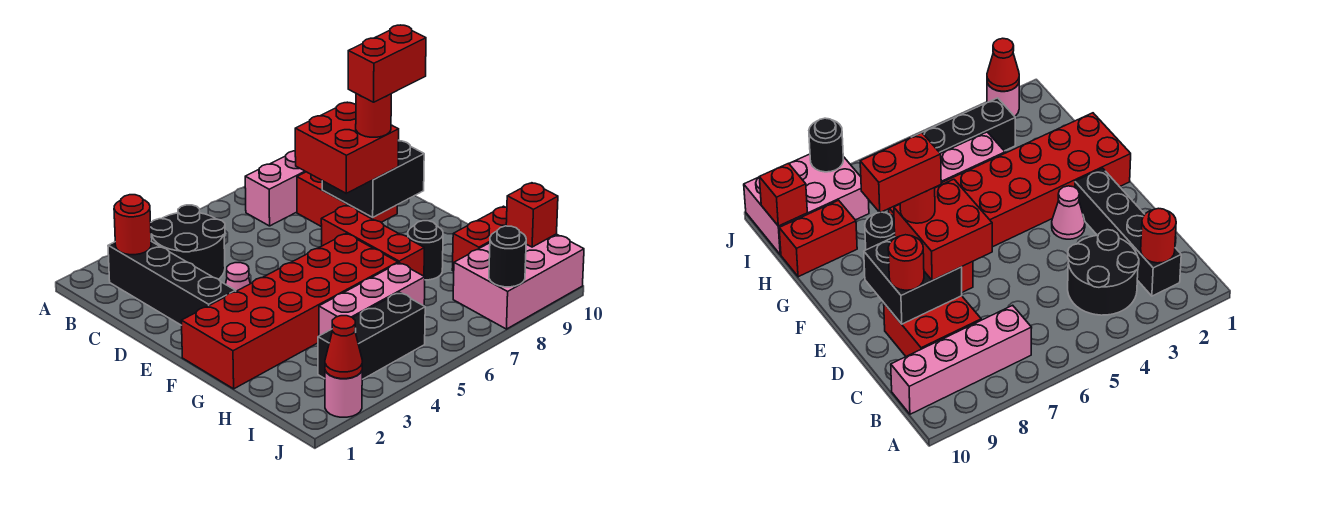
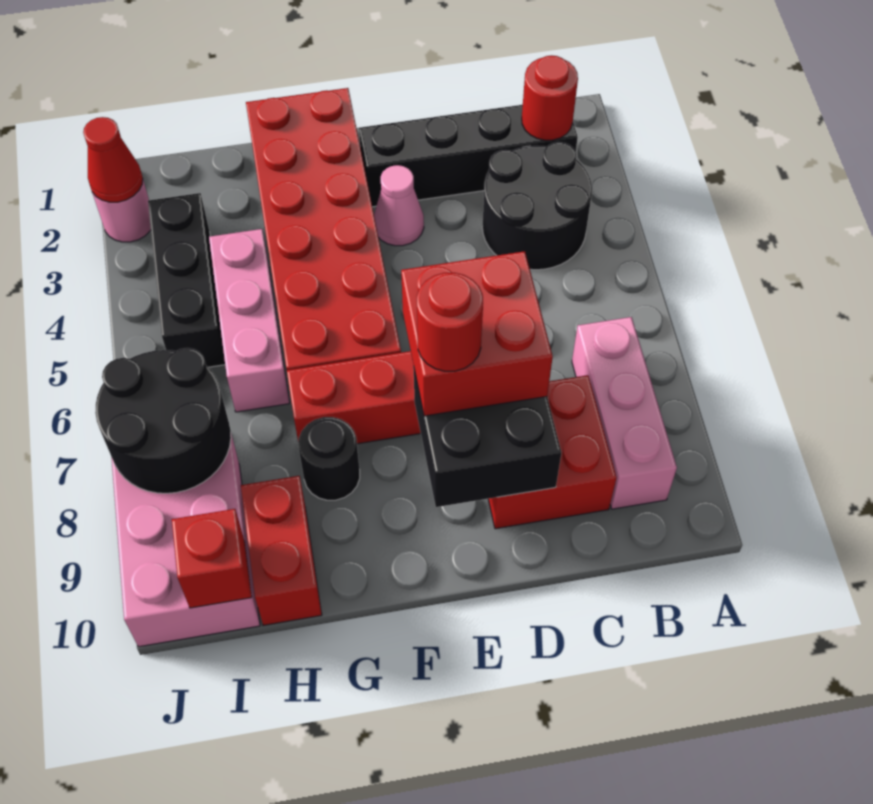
pink brick B7:B10 level 1 -> pink brick B7:B9 level 1
red round brick D9 level 3 -> none
red brick E8:E9 level 5 -> none
black round brick J8 level 2 -> black round brick I7:J8 level 2

